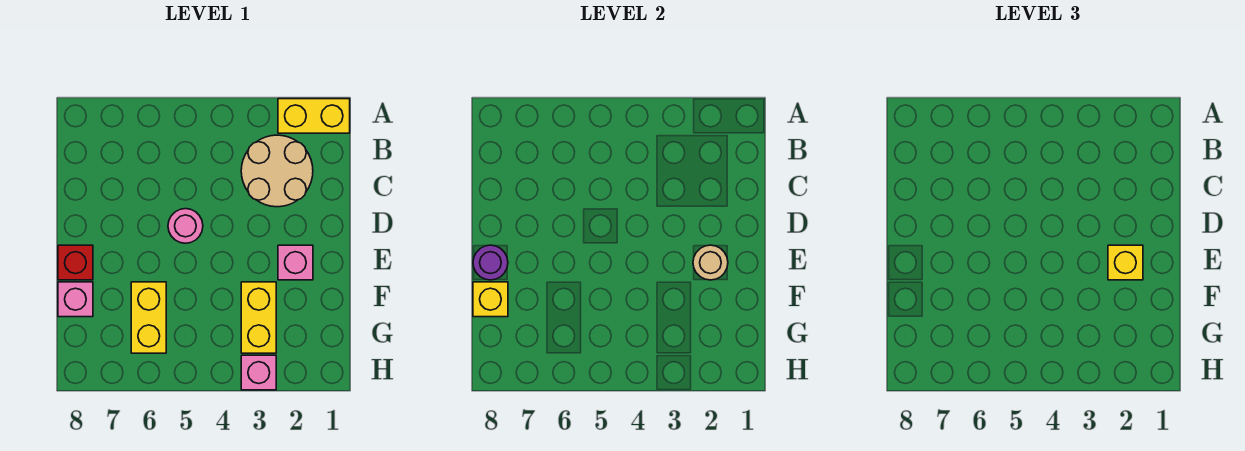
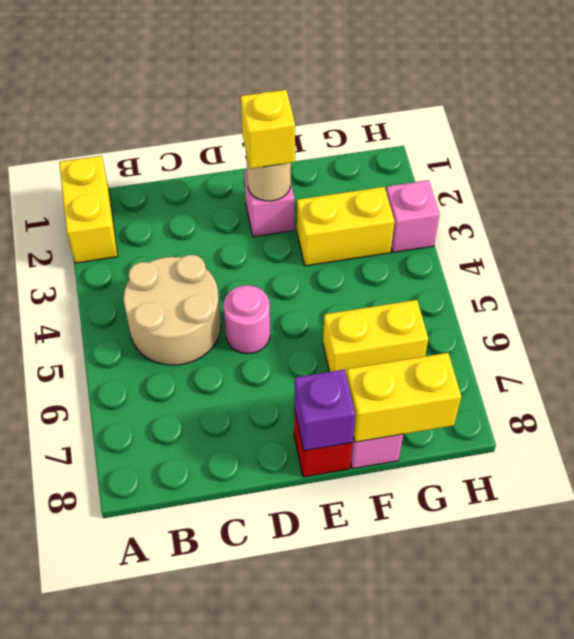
tan round brick B2:C3 level 1 -> tan round brick B4:C5 level 1
purple round brick E8 level 2 -> purple brick E8 level 2
yellow brick F8 level 2 -> yellow brick F8:G8 level 2

